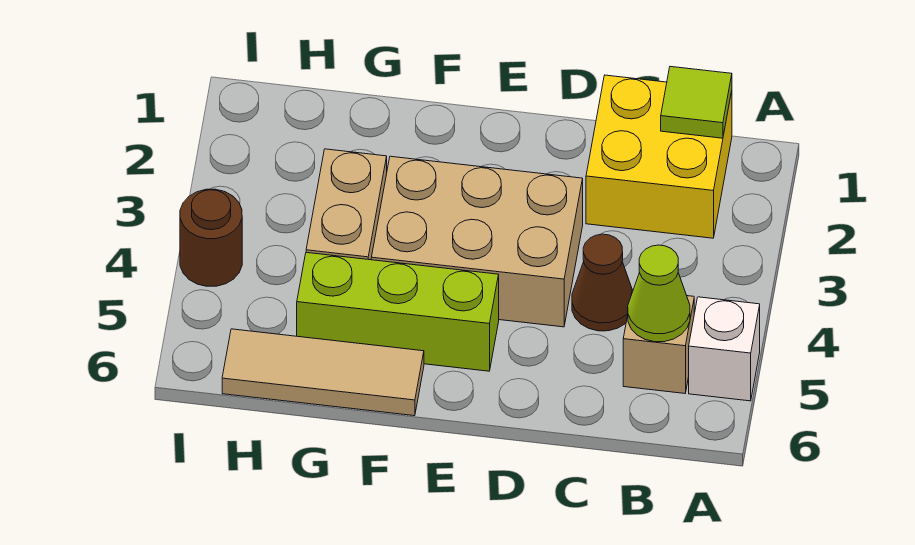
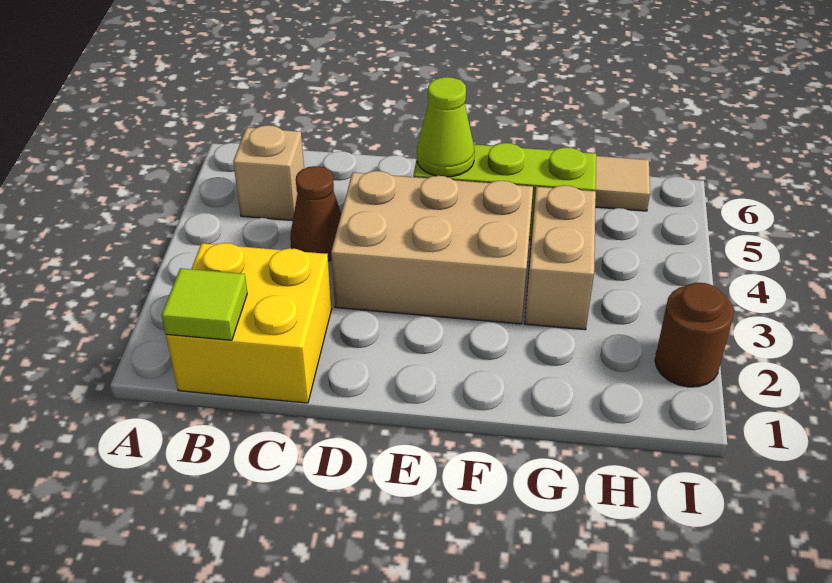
white brick A5 level 1 -> none
lime cone B5 level 2 -> lime cone E5 level 2
brown round brick I4 level 1 -> brown round brick I2 level 1

